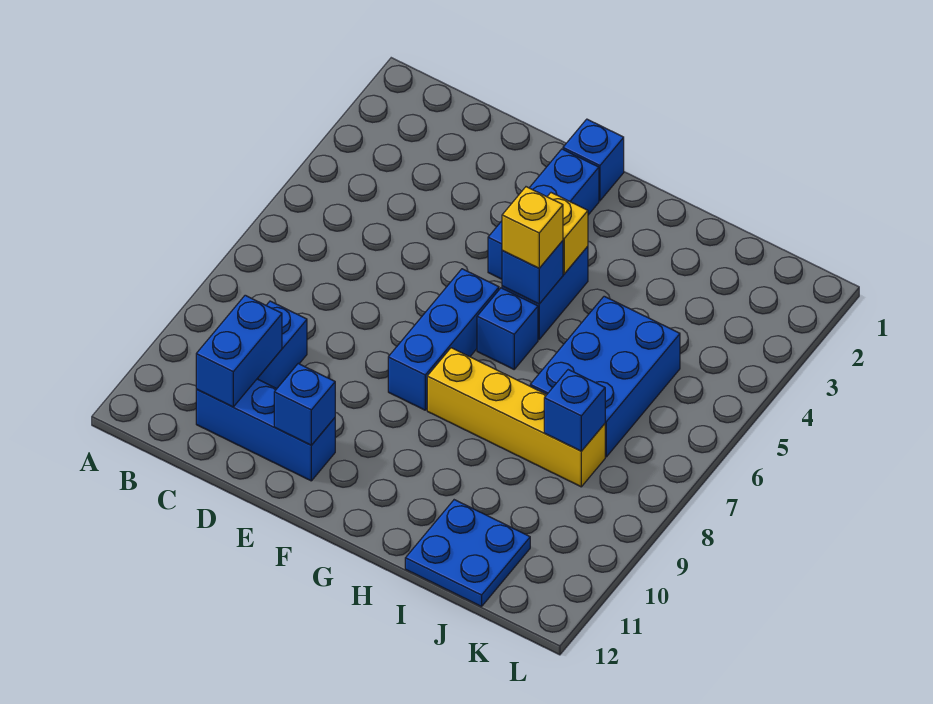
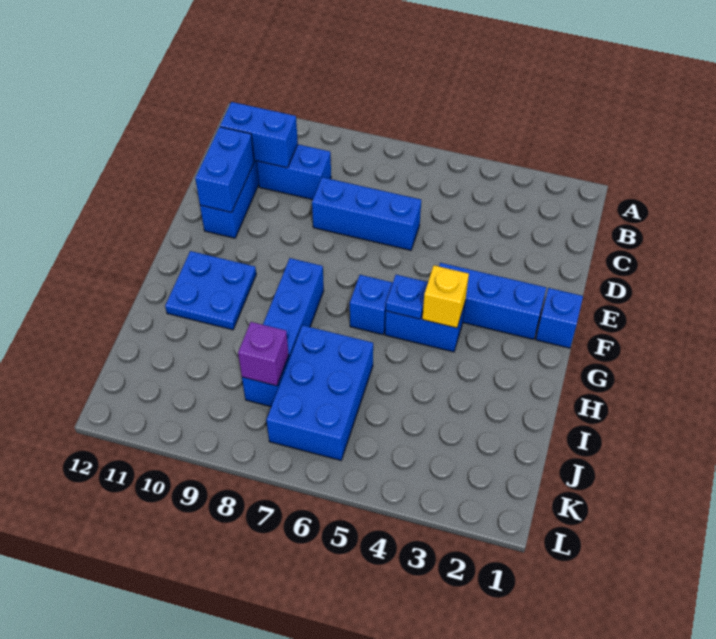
blue brick E11 level 2 -> blue brick D11:E11 level 2
blue brick F6:F8 level 1 -> blue brick D6:D8 level 1
blue brick G5 level 2 -> blue plate G5 level 2
yellow brick G5 level 3 -> none
yellow brick G8:J8 level 1 -> blue brick G8:J8 level 1
blue brick I5:J7 level 1 -> blue brick I6:K7 level 1
blue plate I11:J12 level 1 -> blue plate G10:H11 level 1
blue brick J8 level 2 -> purple brick J8 level 2

